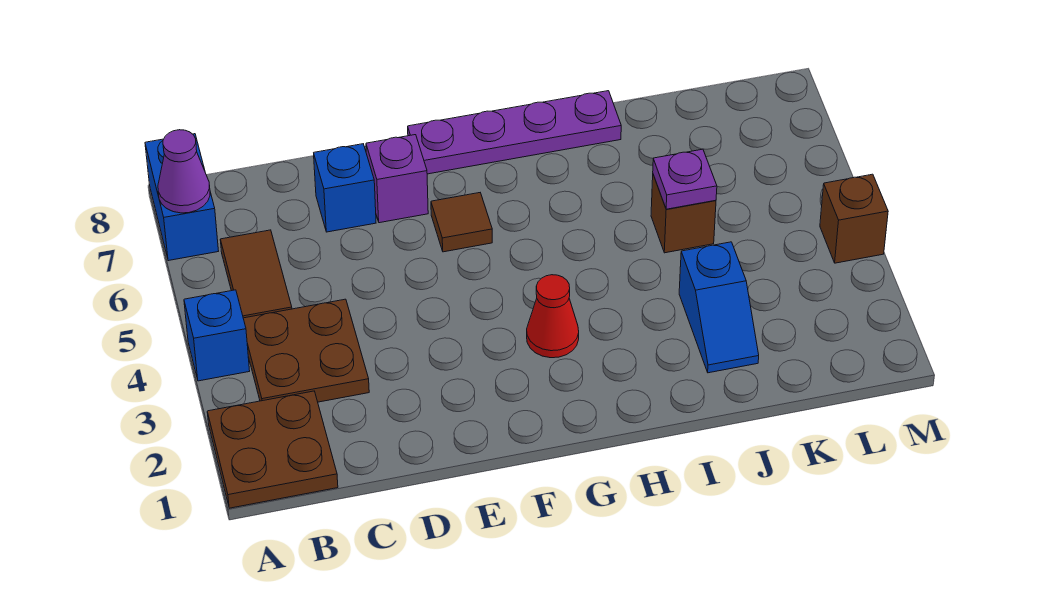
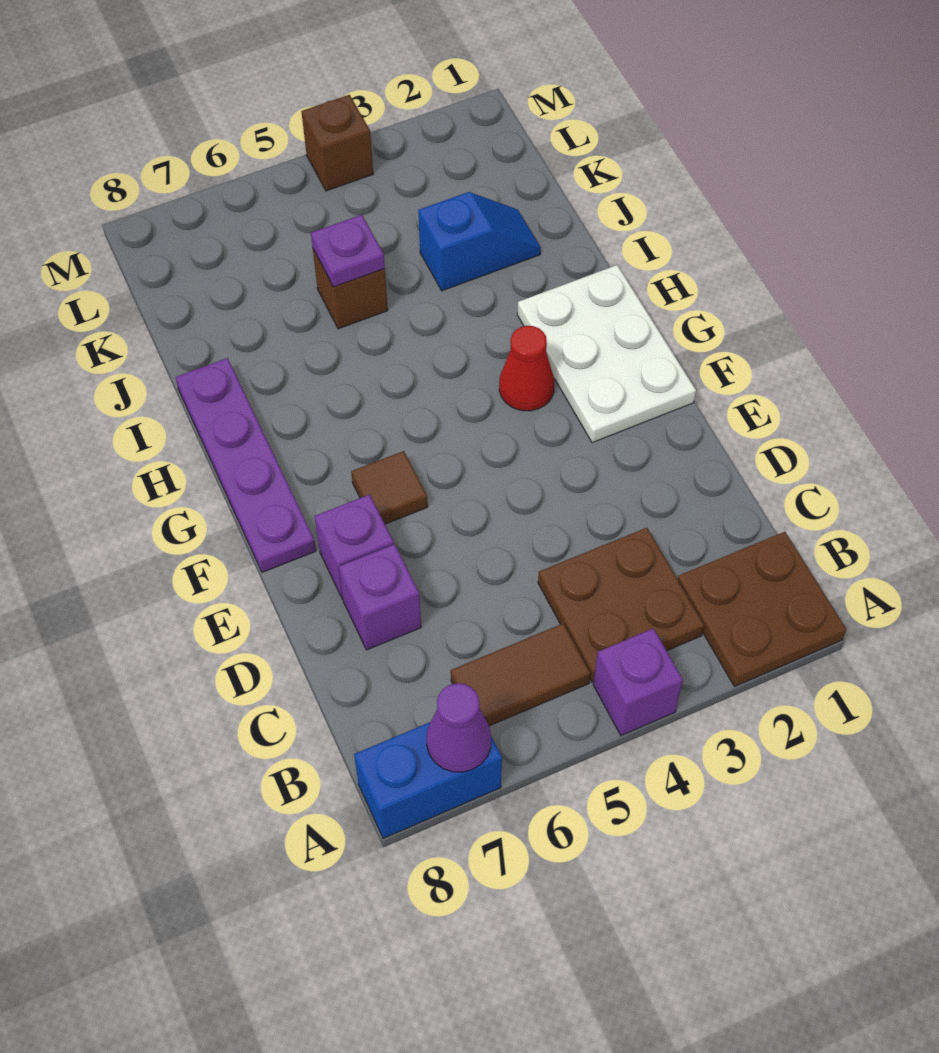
blue brick A4 level 1 -> purple brick A4 level 1
blue brick D7 level 1 -> purple brick D7 level 1
none -> white plate F1:H2 level 1

